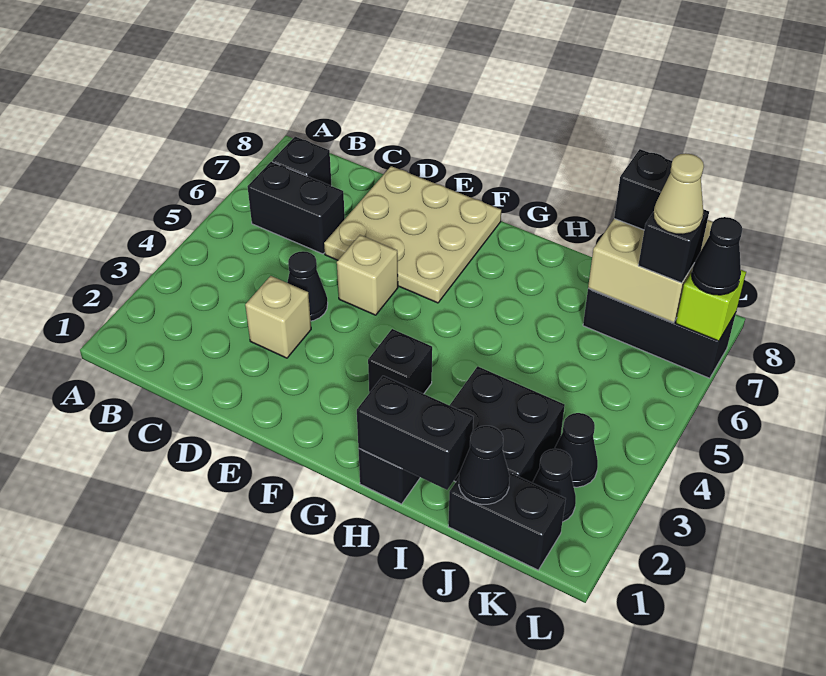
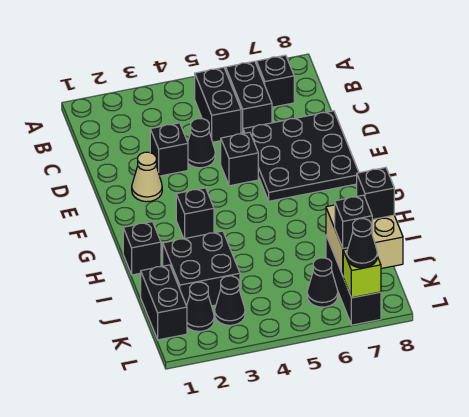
tan brick D3 level 1 -> black brick D3 level 1
tan plate D6:F8 level 1 -> black plate D6:F8 level 1
tan brick E5 level 1 -> black brick E5 level 1
black brick H1:I1 level 2 -> black brick B5:C5 level 1
black cone J1 level 2 -> black cone K6 level 1
tan cone K7 level 4 -> tan cone E2 level 1

